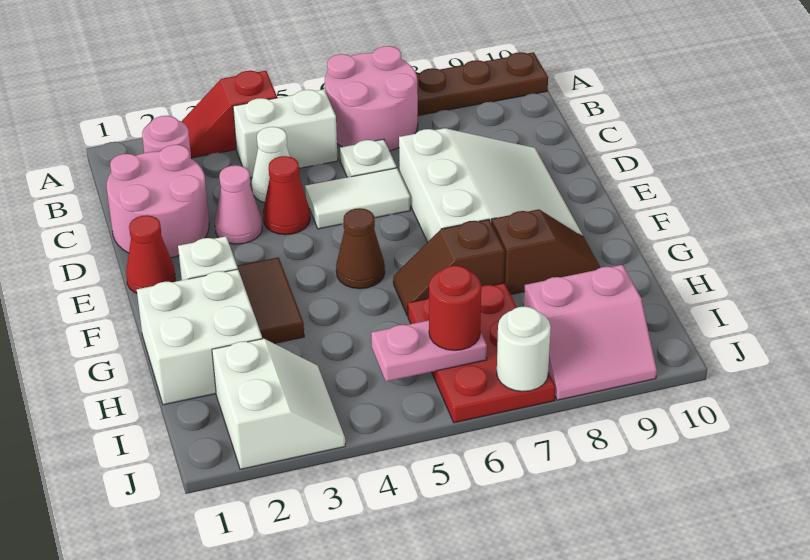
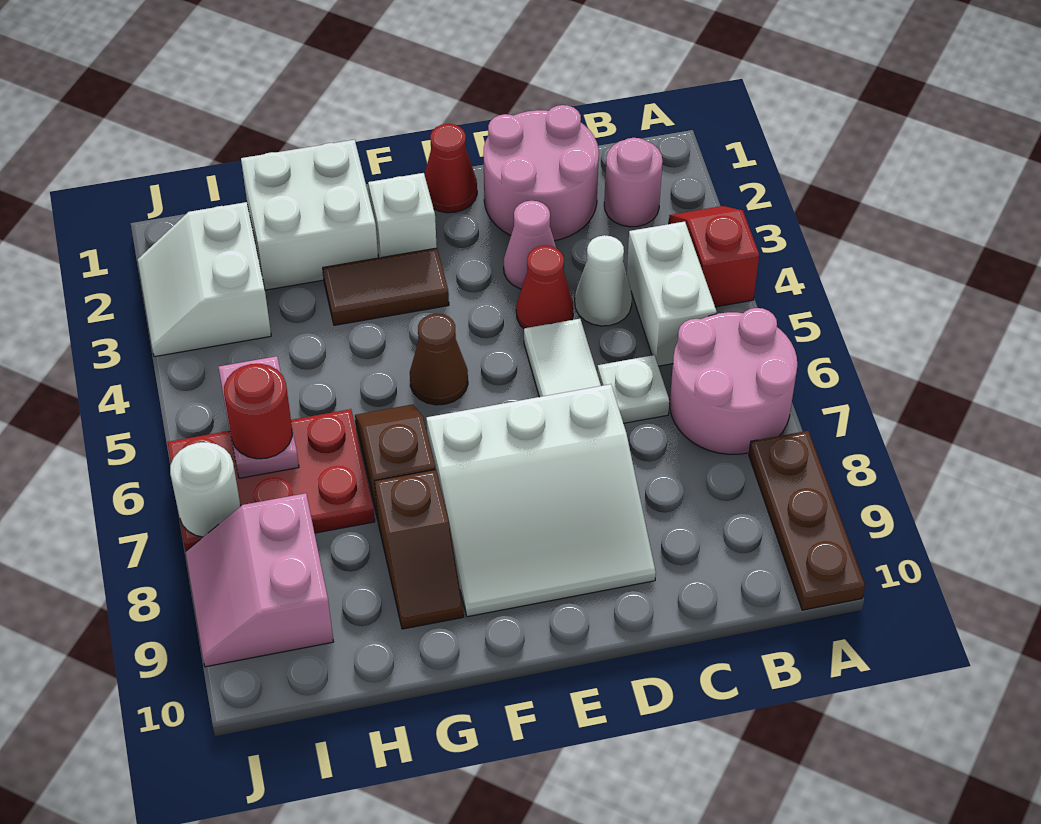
white slope I2:J3 level 1 top 2 -> white slope I2:J3 level 1 top I

